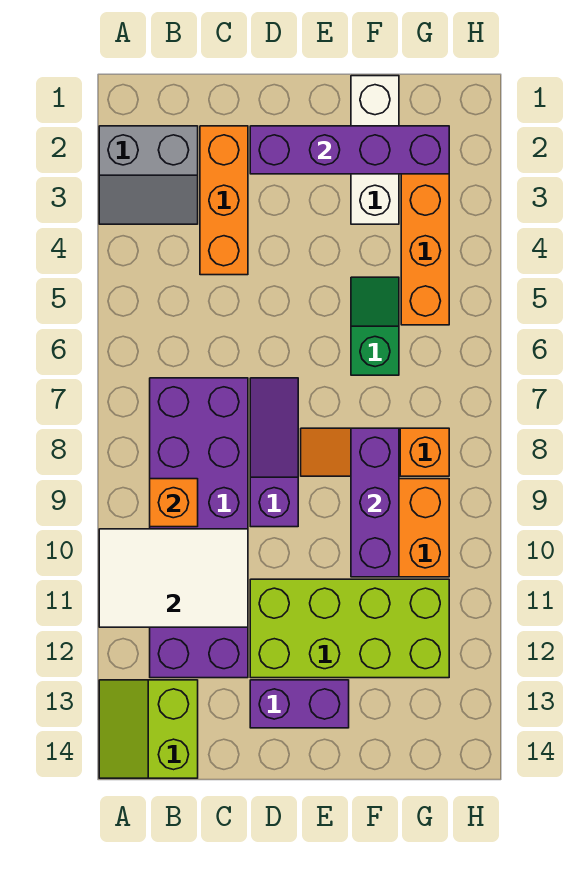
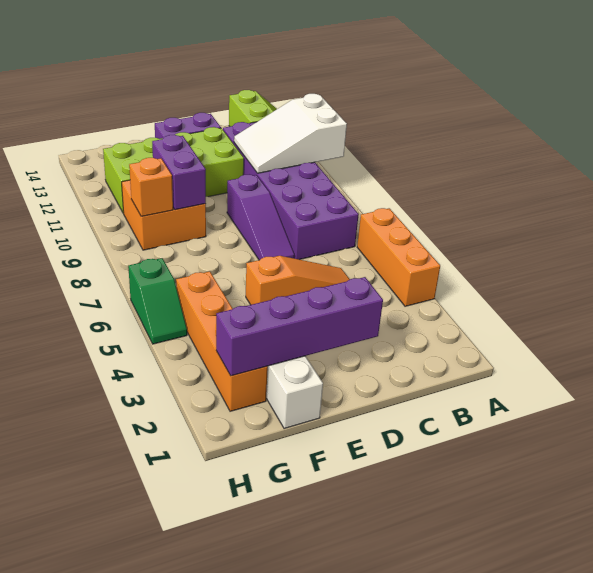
grey slope A2:B3 level 1 top 2 -> none
white tile A10:C11 level 2 -> white slope A10:C11 level 2 top A
orange brick B9 level 2 -> orange brick G9 level 2
orange brick C2:C4 level 1 -> orange brick A4:A6 level 1
orange slope E8:G8 level 1 top G -> orange slope C5:E5 level 1 top E
green slope F5:F6 level 1 top 6 -> green slope H5:H6 level 1 top 6
purple brick F8:F10 level 2 -> purple brick F9:F10 level 2

